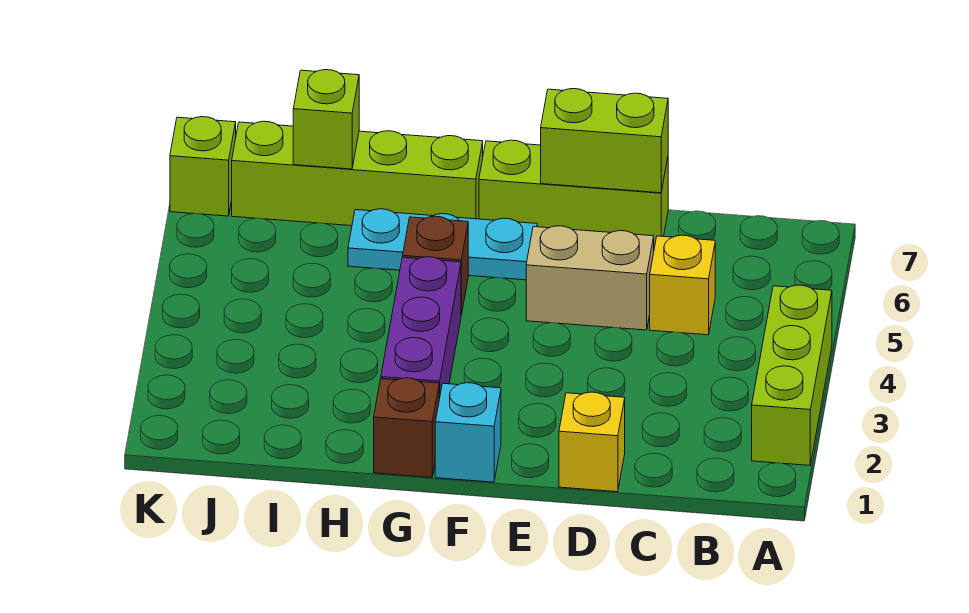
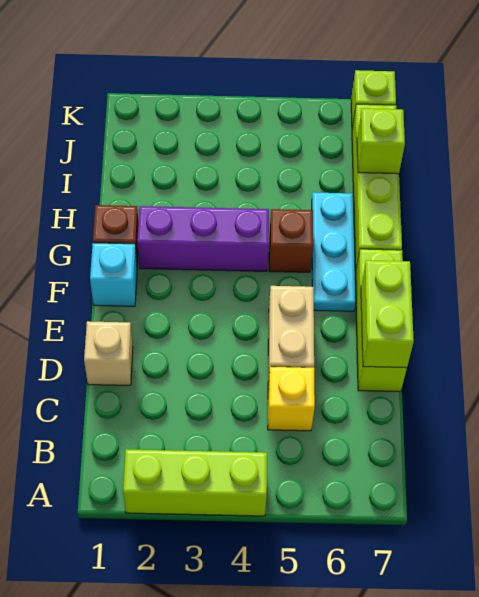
yellow brick D1 level 1 -> tan brick D1 level 1

